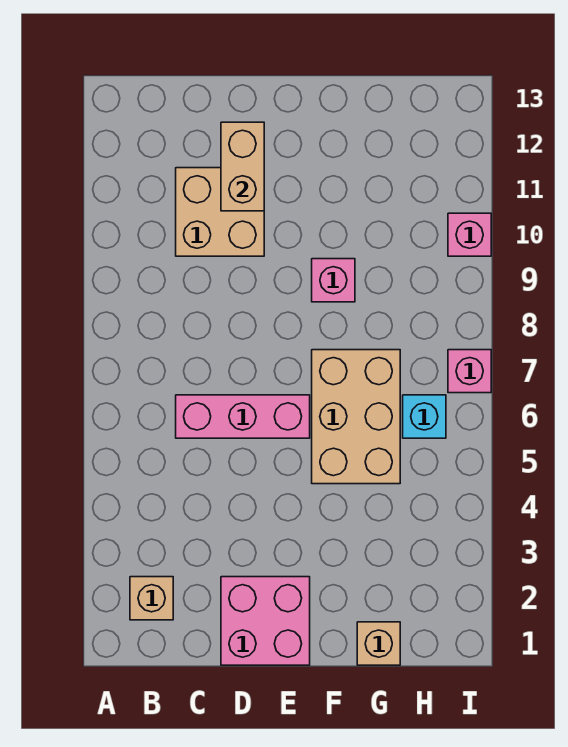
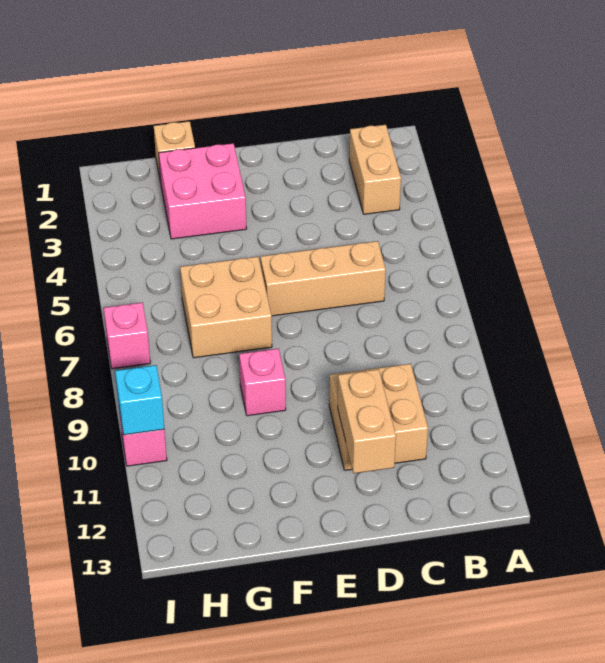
tan brick B2 level 1 -> tan brick B2:B3 level 1
pink brick C6:E6 level 1 -> tan brick C6:E6 level 1
pink brick D1:E2 level 1 -> pink brick F2:G3 level 1
tan brick F5:G7 level 1 -> tan brick F6:G7 level 1
cyan brick H6 level 1 -> cyan brick I10 level 2

